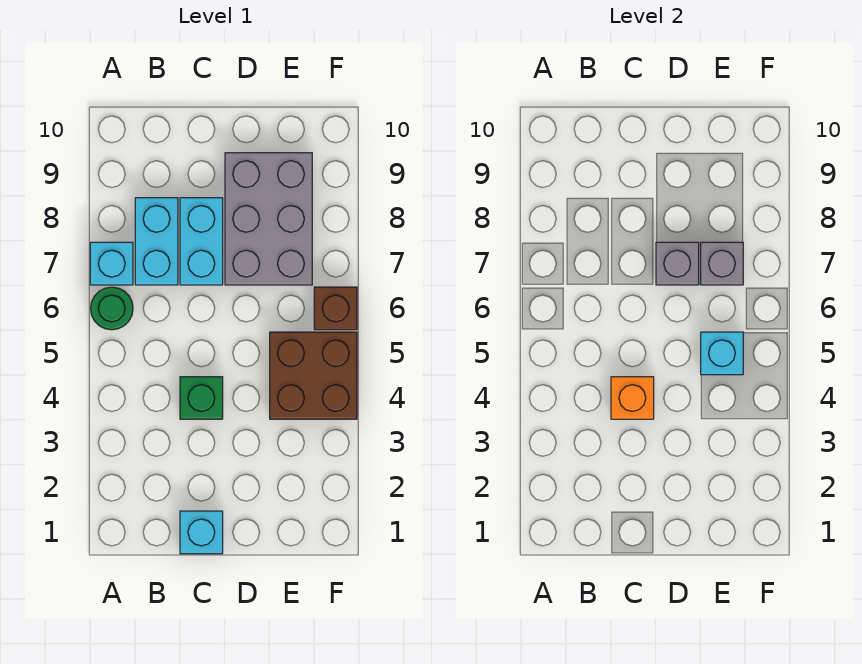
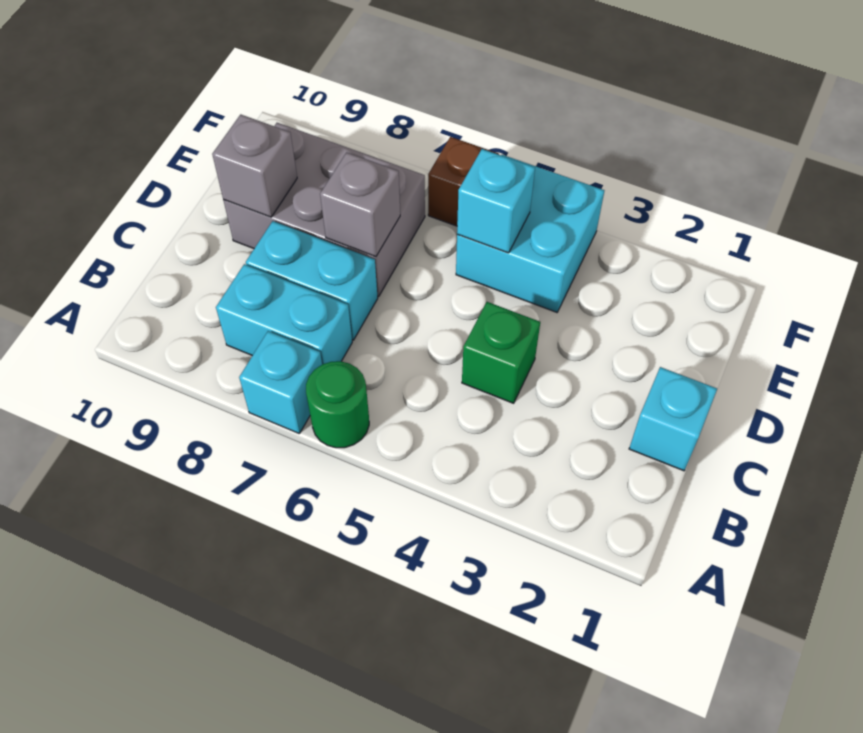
orange brick C4 level 2 -> none
brown brick E4:F5 level 1 -> cyan brick E4:F5 level 1
grey brick E7 level 2 -> grey brick D9 level 2

